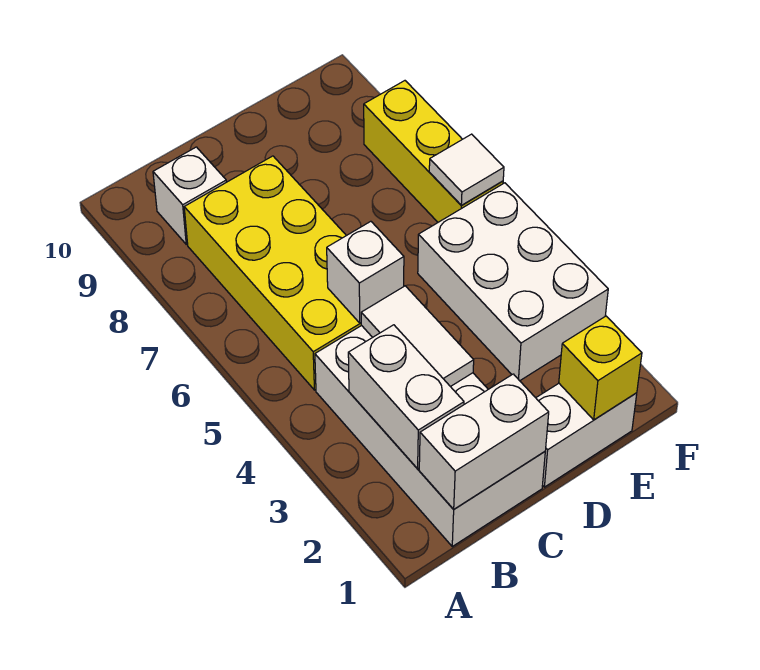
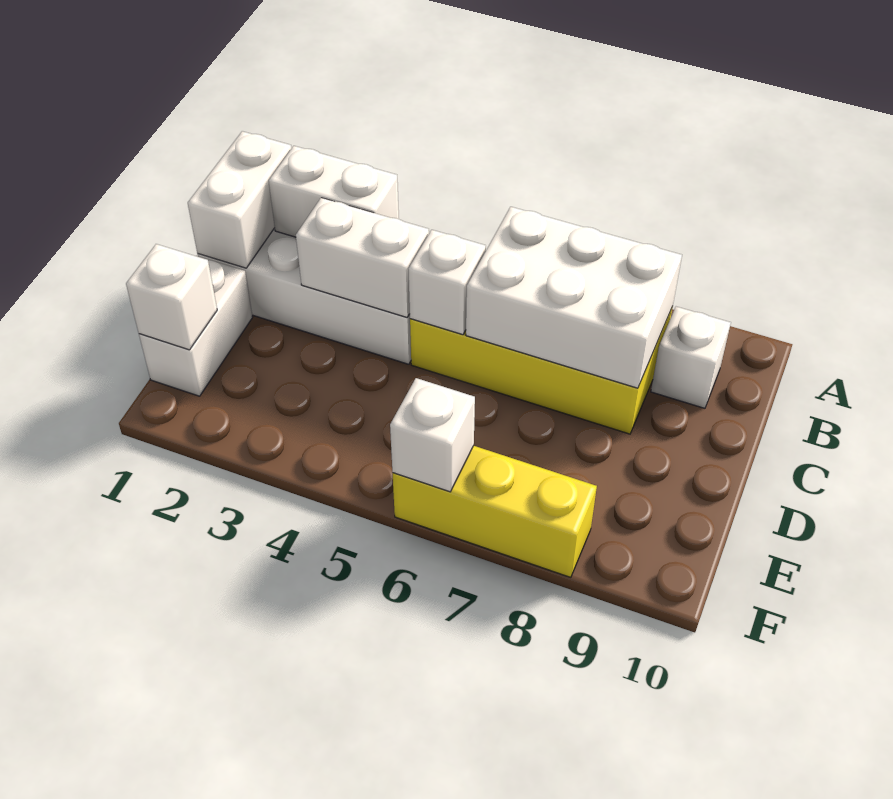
white tile C3:C4 level 2 -> white brick C3:C4 level 2
yellow brick E1 level 2 -> white brick E1 level 2
white brick E3:F5 level 1 -> white brick B6:C8 level 2
white tile F6 level 2 -> white brick F6 level 2

